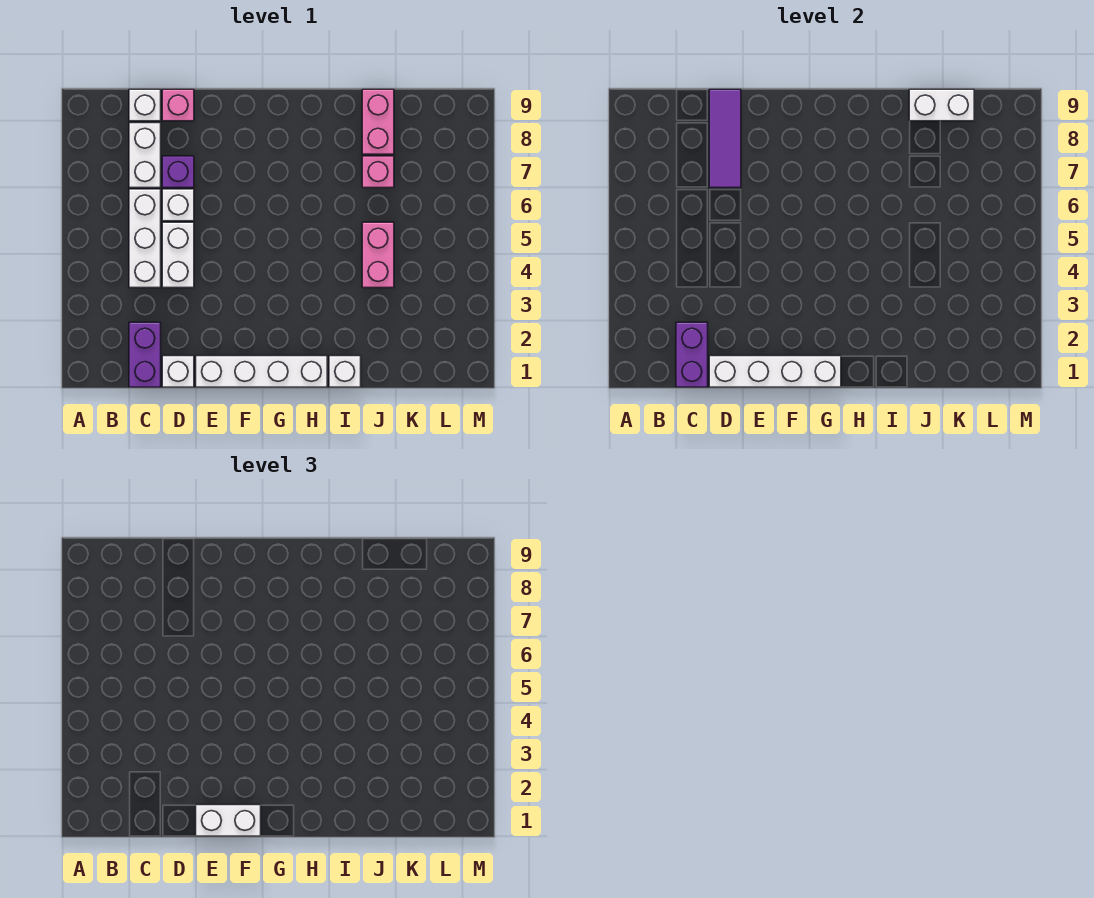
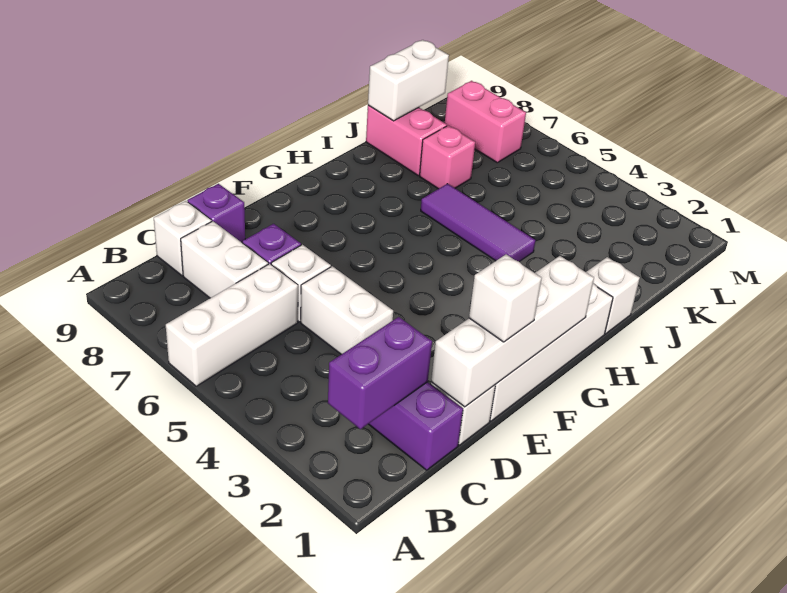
purple brick C1:C2 level 2 -> purple brick B2:C2 level 2
white brick C4:C6 level 1 -> white brick A6:C6 level 1
purple tile D7:D9 level 2 -> purple tile I4:I6 level 1
pink brick D9 level 1 -> purple brick D9 level 1
white brick E1:F1 level 3 -> white brick E1 level 3
pink brick J4:J5 level 1 -> pink brick L7:L8 level 1

